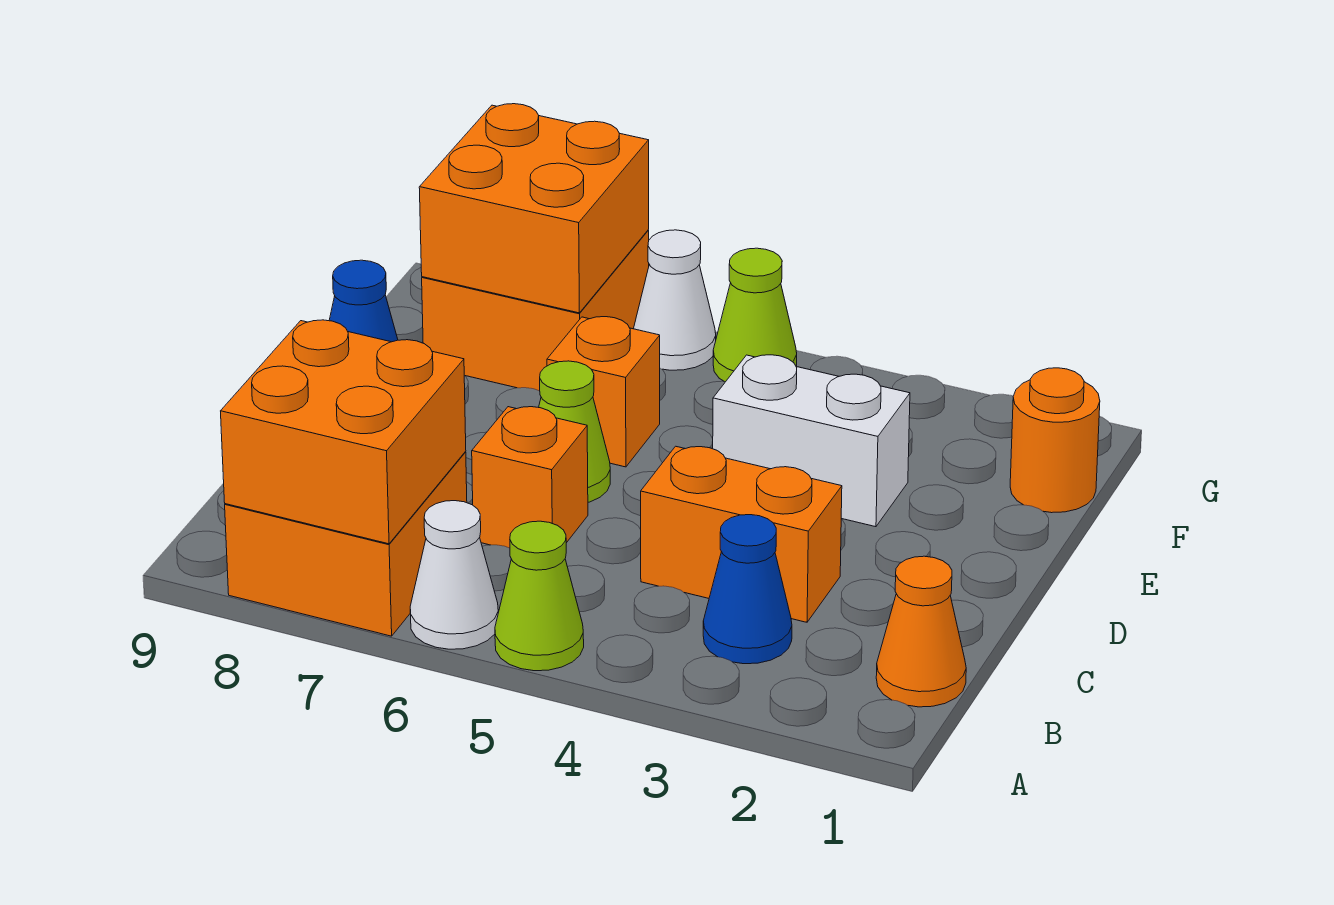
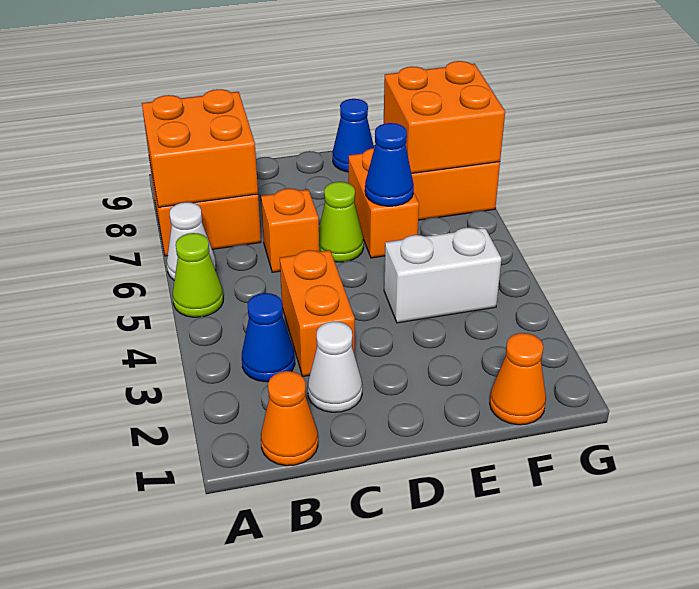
white brick E3:E4 level 1 -> white brick E4:F4 level 1
orange brick E6 level 1 -> orange brick E6:E7 level 1
none -> blue cone E6 level 2
orange round brick F1 level 1 -> orange cone F1 level 1
lime cone G5 level 1 -> none
white cone G6 level 1 -> white cone C2 level 1

